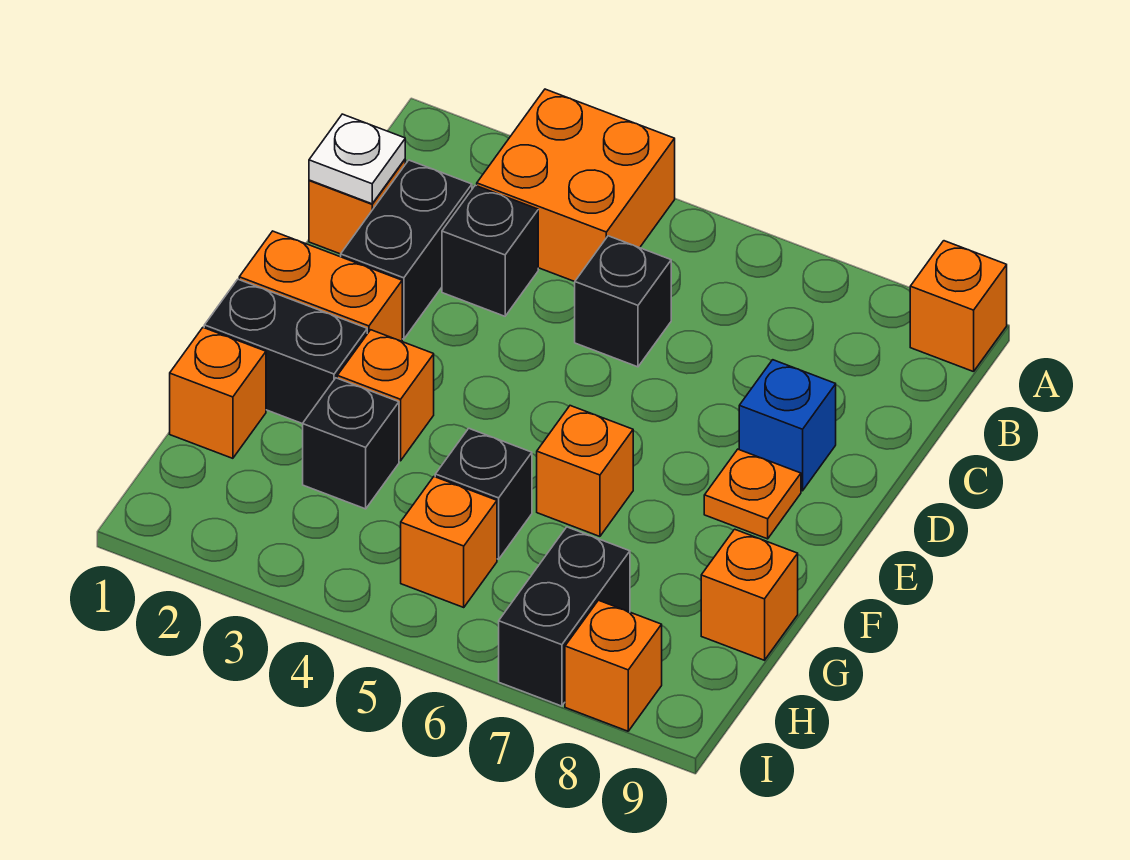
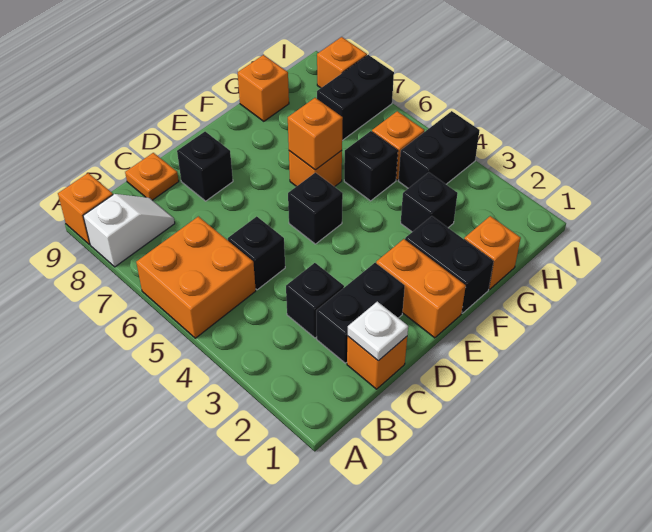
orange brick A3:B4 level 1 -> orange brick A5:B6 level 1
none -> white slope A8:B8 level 1 top A
blue brick D8 level 1 -> black brick D8 level 1
none -> black brick E5 level 1
orange plate E8 level 1 -> orange plate C9 level 1
orange brick F3 level 1 -> orange brick F6 level 2
none -> black brick H4:I4 level 1

